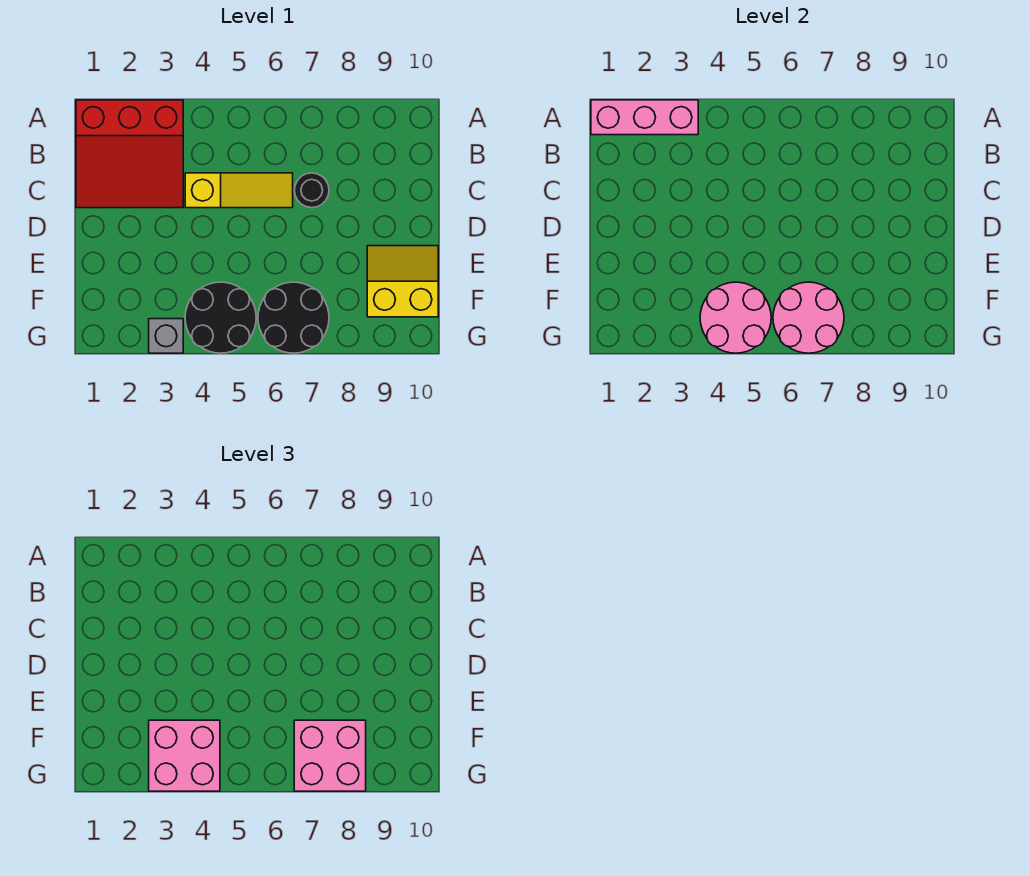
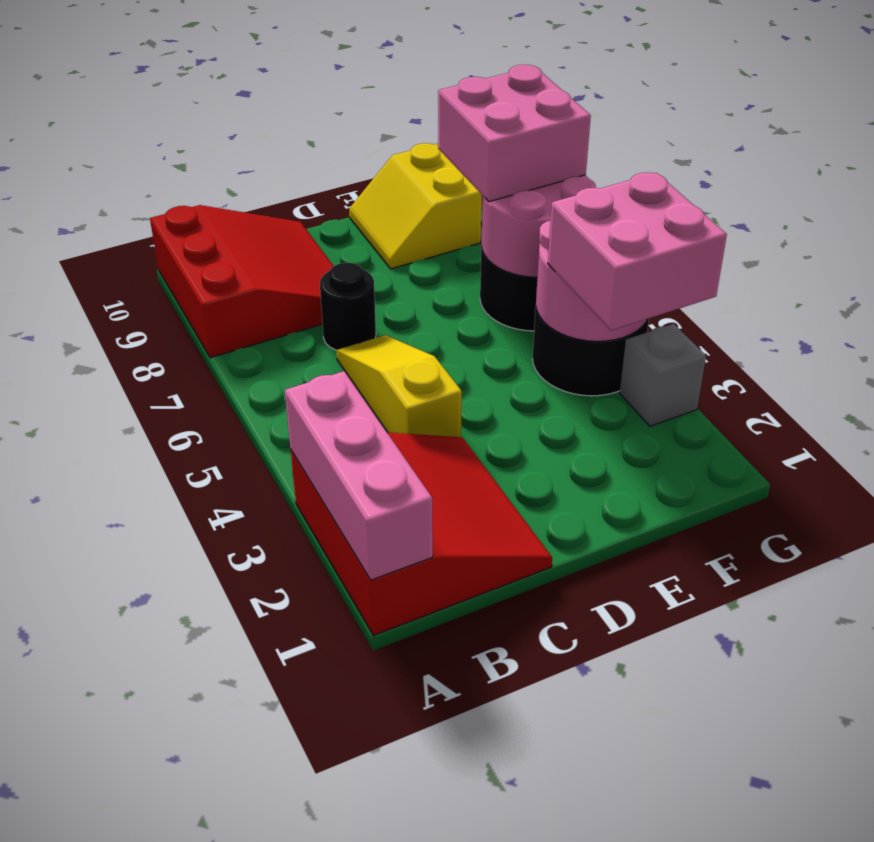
none -> red slope A8:C10 level 1 top A

